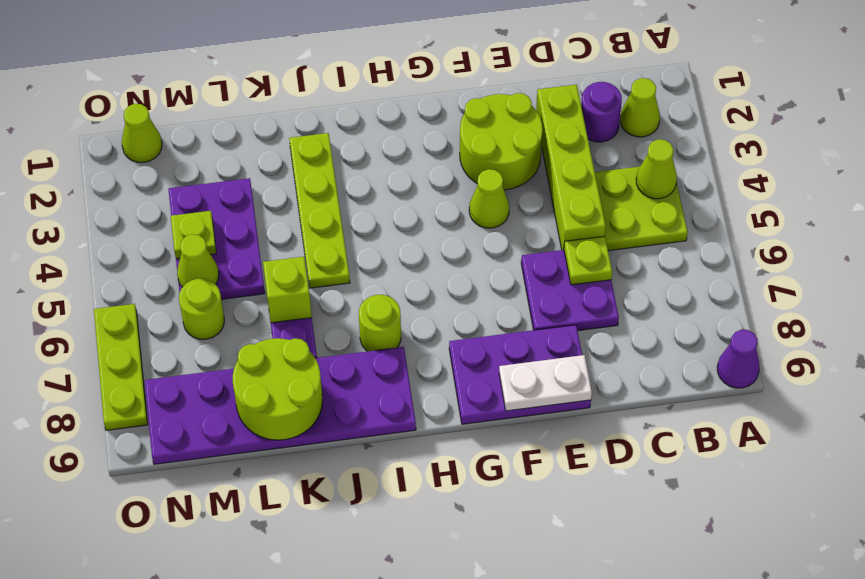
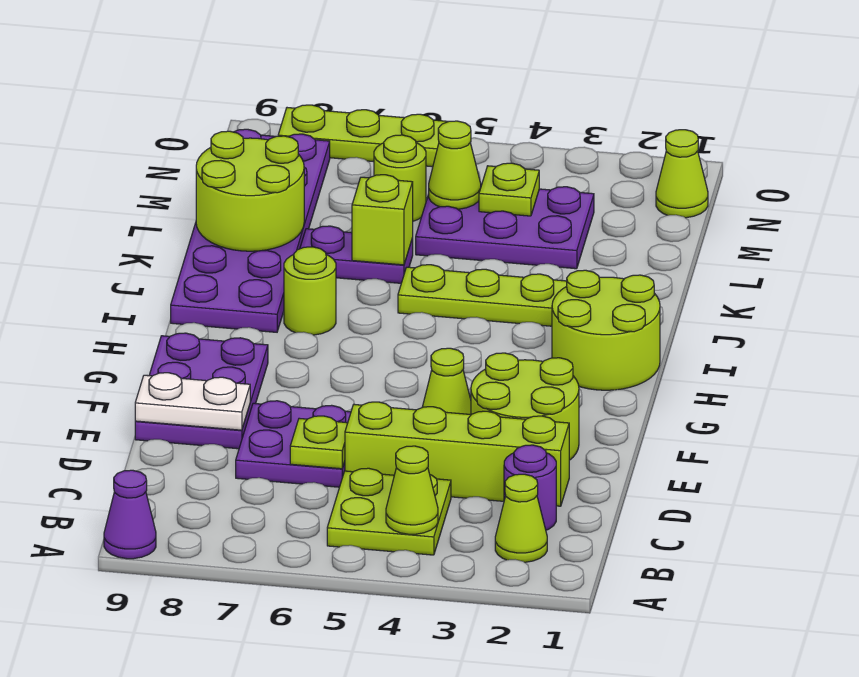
white plate E9:F9 level 2 -> white plate E8:E9 level 2
none -> lime round brick H1:I2 level 1

